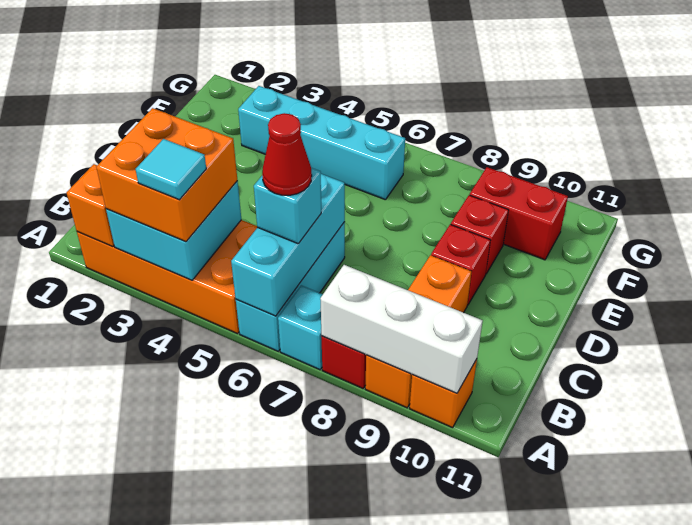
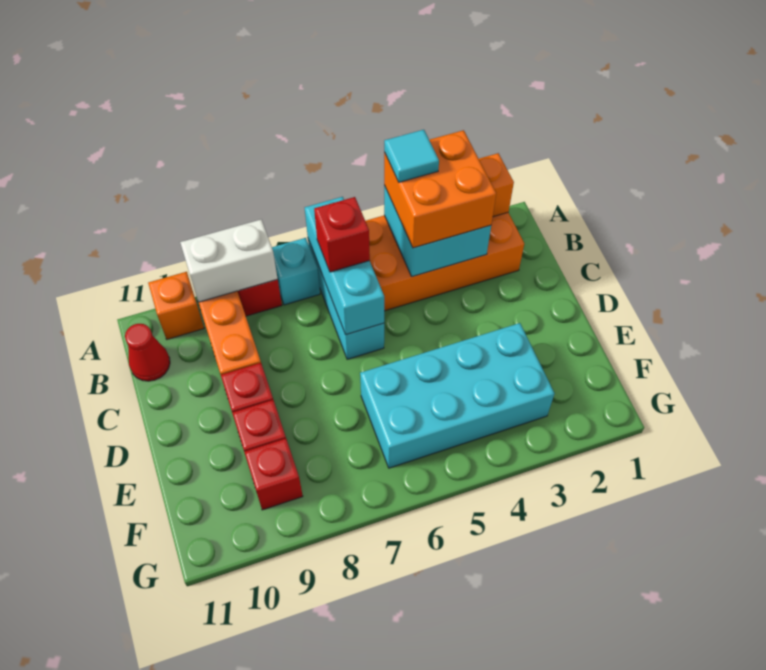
white brick A8:A10 level 2 -> white brick A8:A9 level 2
cyan brick B6 level 3 -> red brick B6 level 3
red cone B6 level 4 -> red cone B11 level 1
cyan brick F3:F6 level 1 -> cyan brick E3:F6 level 1
red brick F9:F10 level 1 -> red brick F9 level 1

